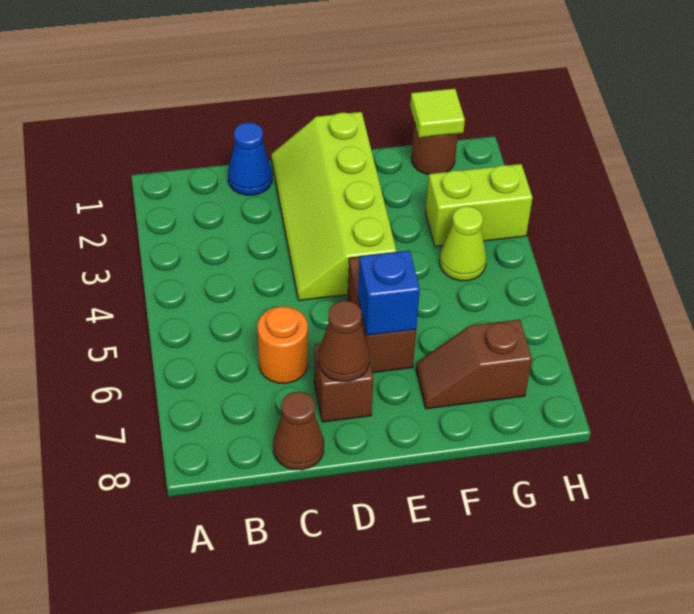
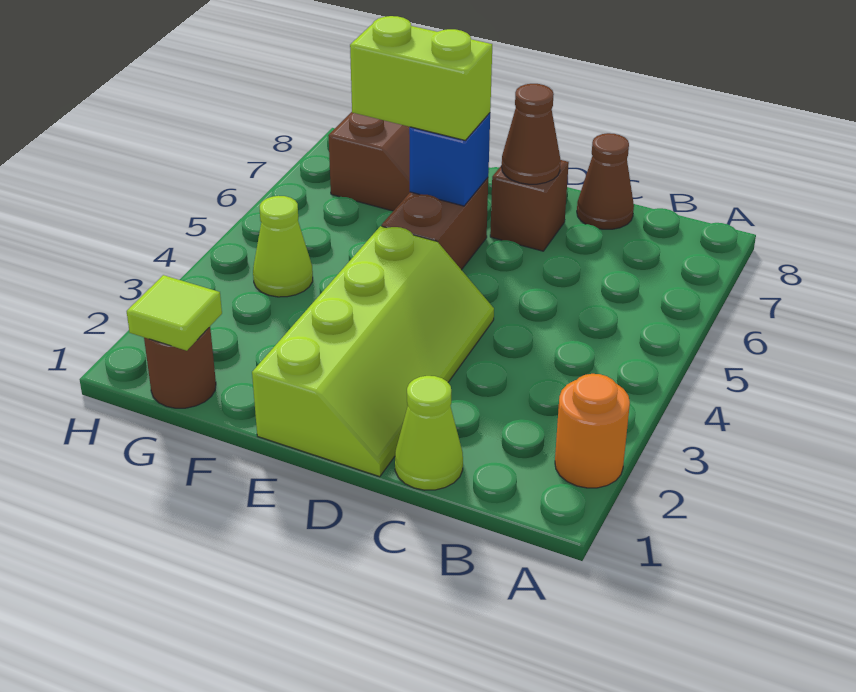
blue cone C1 level 1 -> lime cone C1 level 1
orange round brick C6 level 1 -> orange round brick A2 level 1
lime brick G3:H3 level 1 -> lime brick E6:F6 level 3

